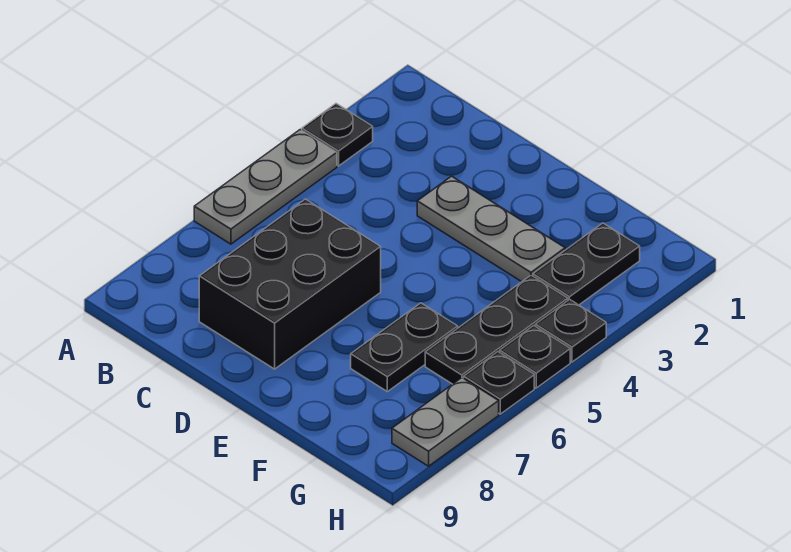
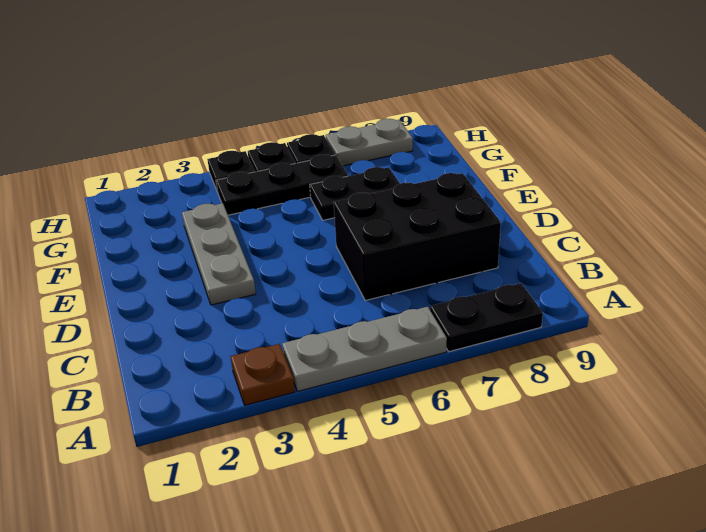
black plate A3 level 1 -> brown plate A3 level 1
black plate G2:G3 level 1 -> black plate A7:A8 level 1

